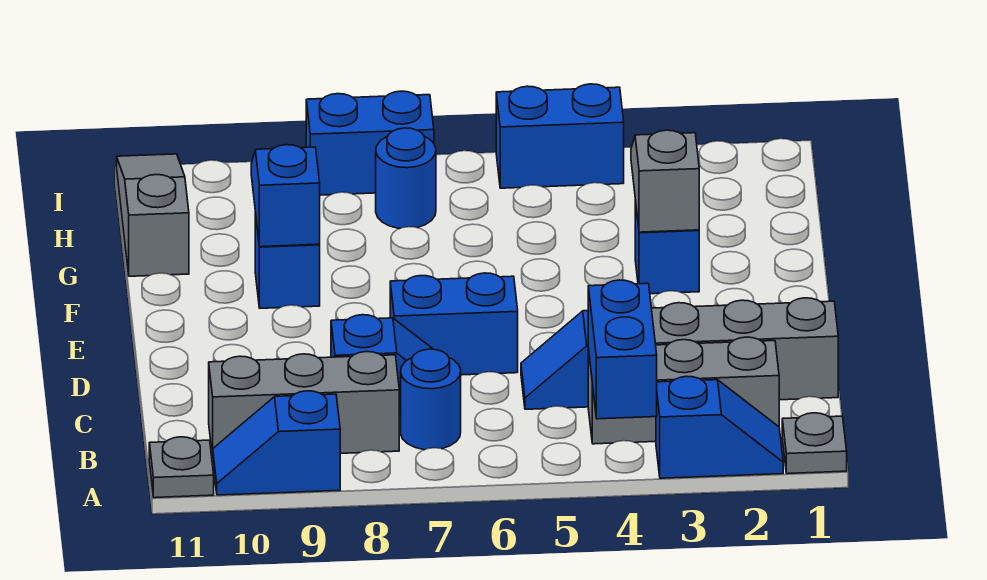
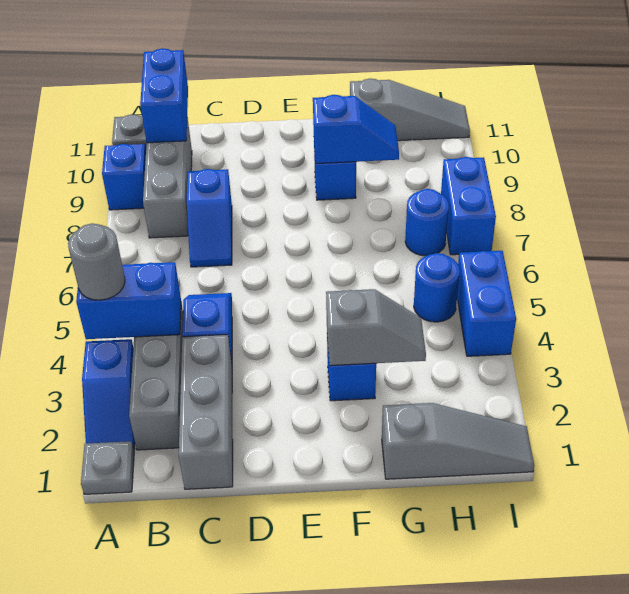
none -> grey round brick A4 level 3
blue round brick B7 level 1 -> blue round brick H5 level 1
blue brick D6:D7 level 1 -> blue brick B10:B11 level 2
none -> grey slope G1:I1 level 1 top G

